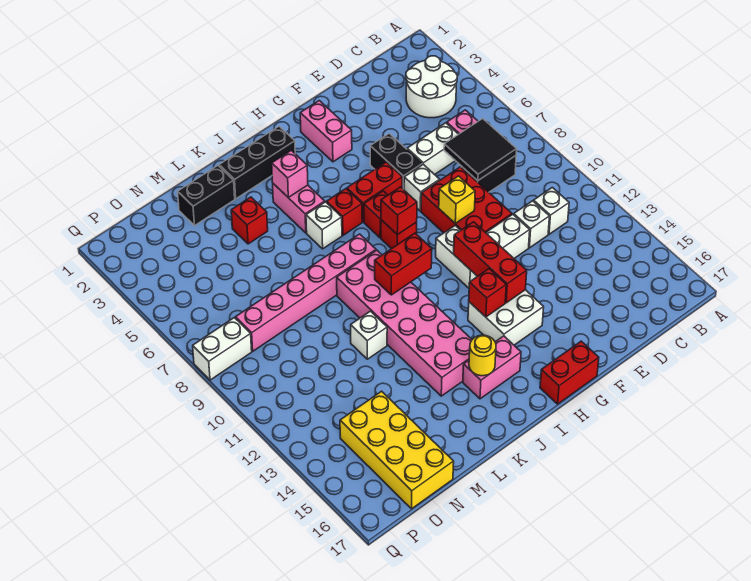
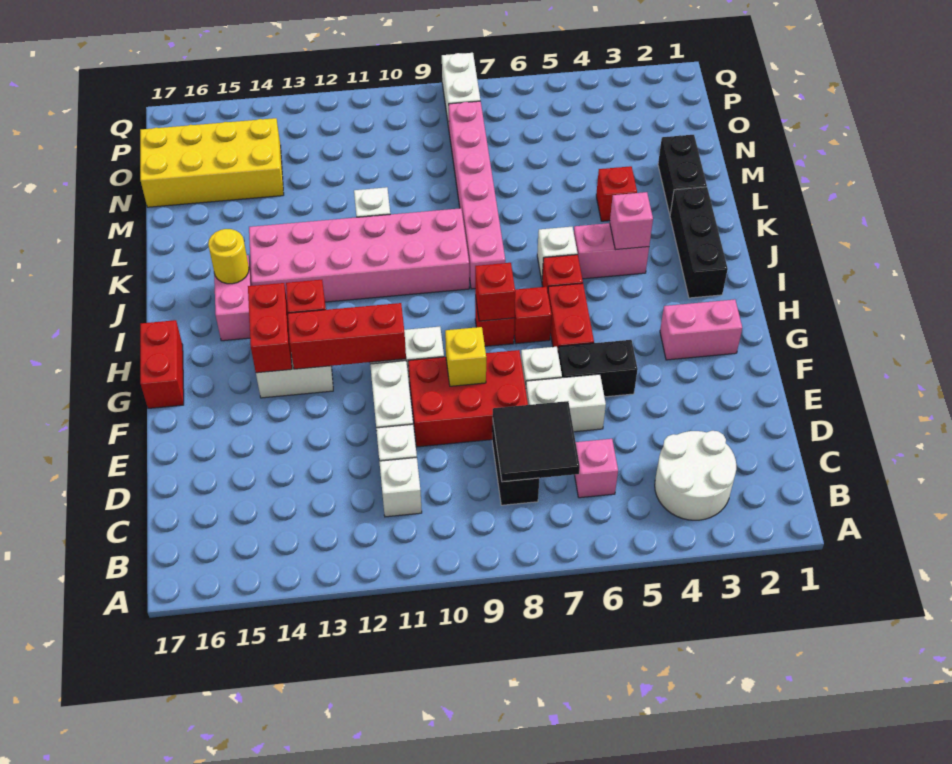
white brick D6:E6 level 1 -> white brick E6:E7 level 1
red brick I10:J10 level 2 -> red brick G14:H14 level 2

